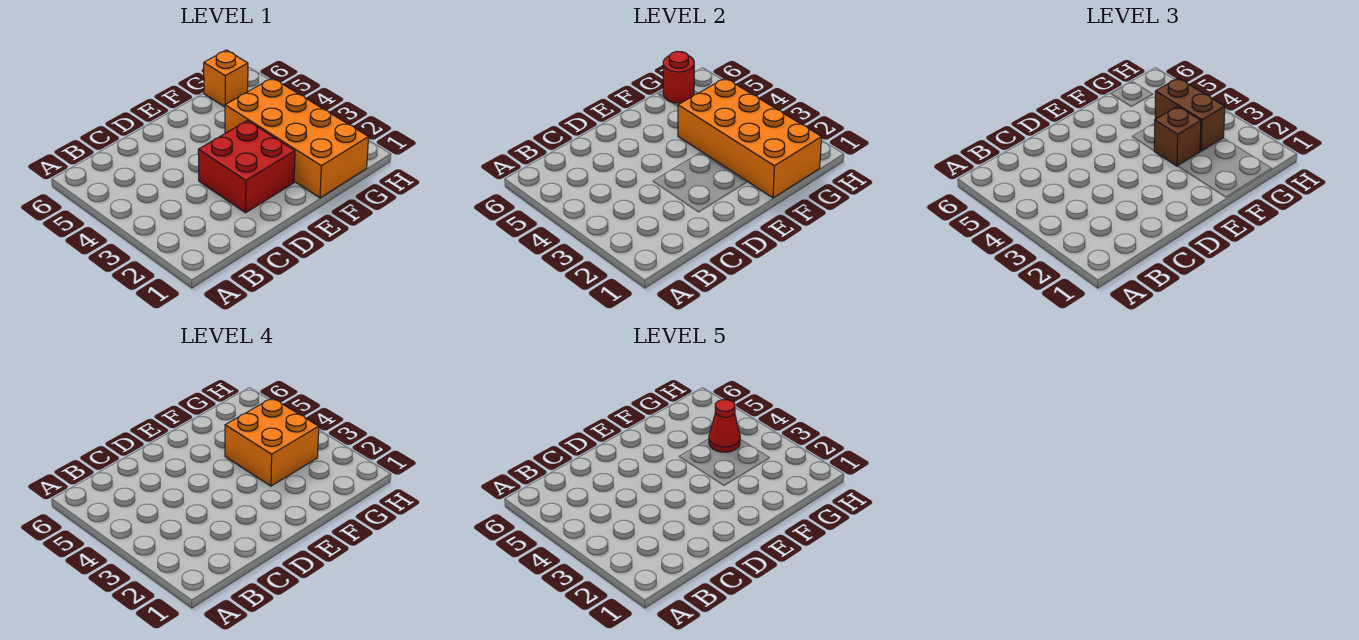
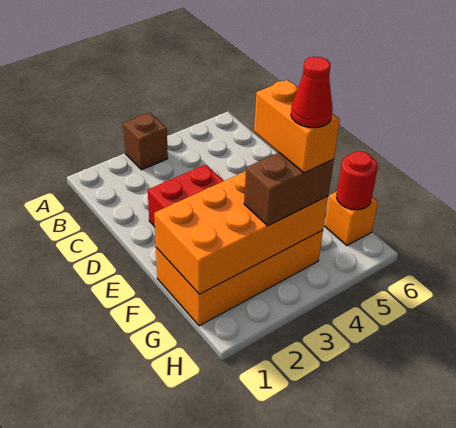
brown brick F3 level 3 -> brown brick A3 level 1
orange brick F3:G4 level 4 -> orange brick F4:G4 level 4

